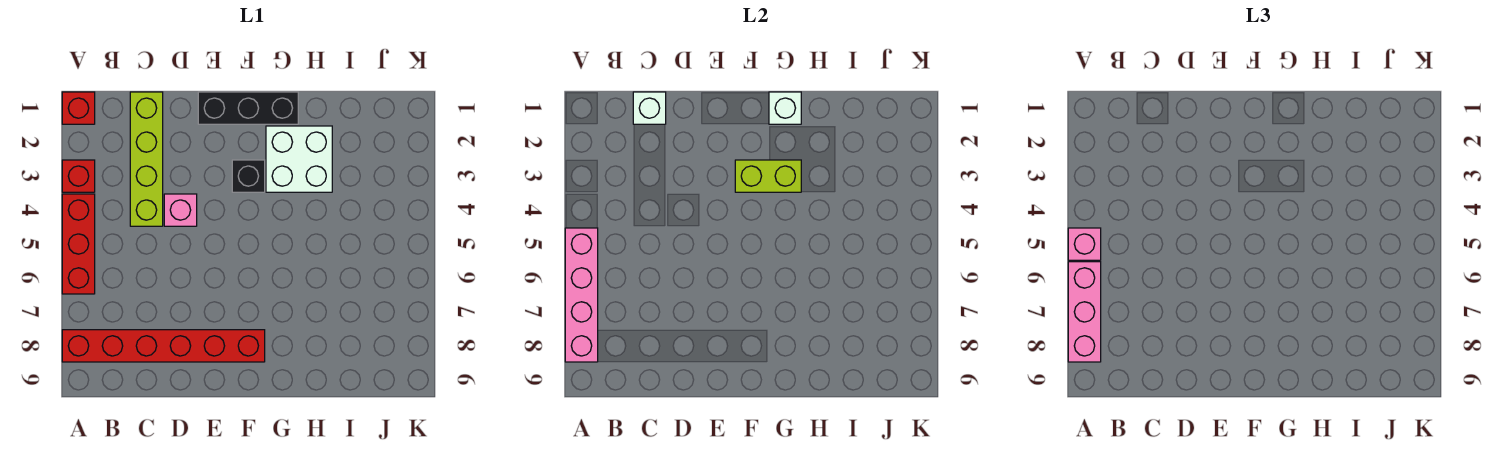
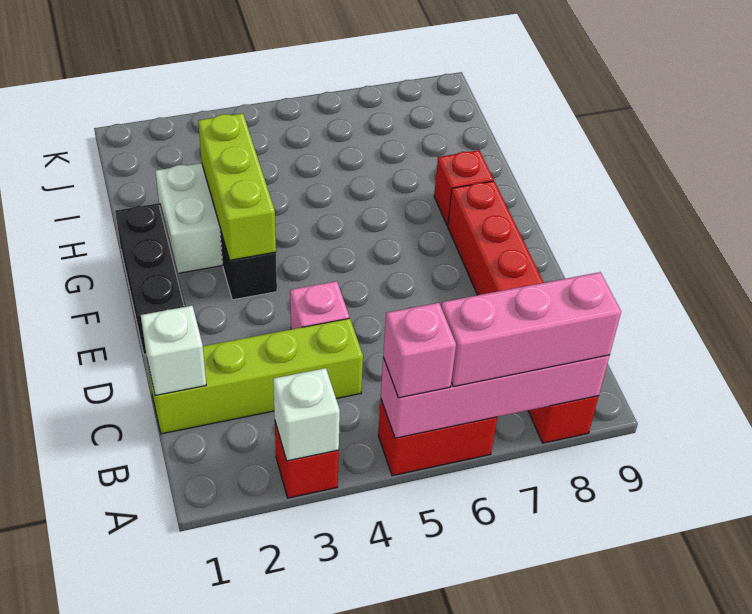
red brick A1 level 1 -> red brick G8 level 1
red brick A4:A6 level 1 -> red brick A5:A6 level 1
lime brick F3:G3 level 2 -> lime brick F3:H3 level 2
white brick G1 level 2 -> white brick A3 level 2

